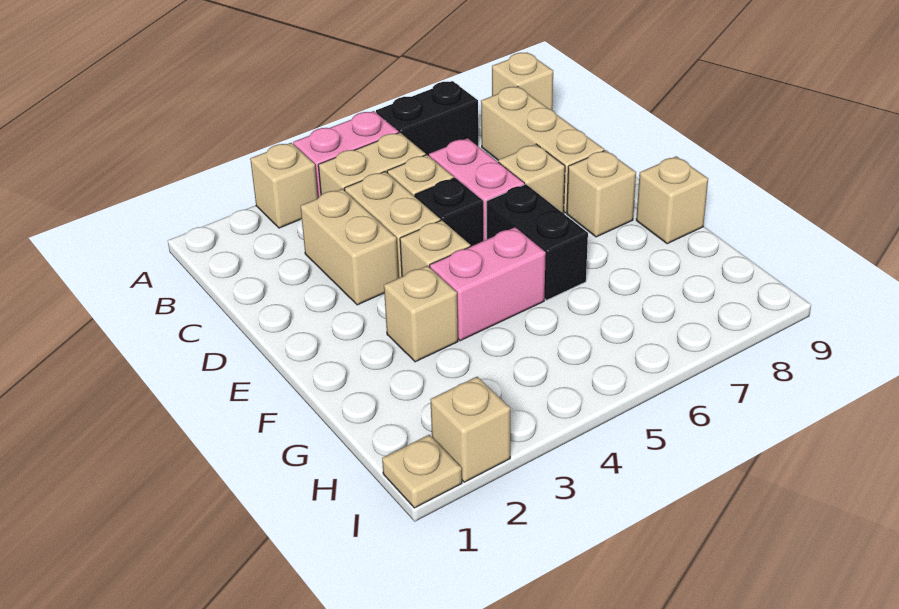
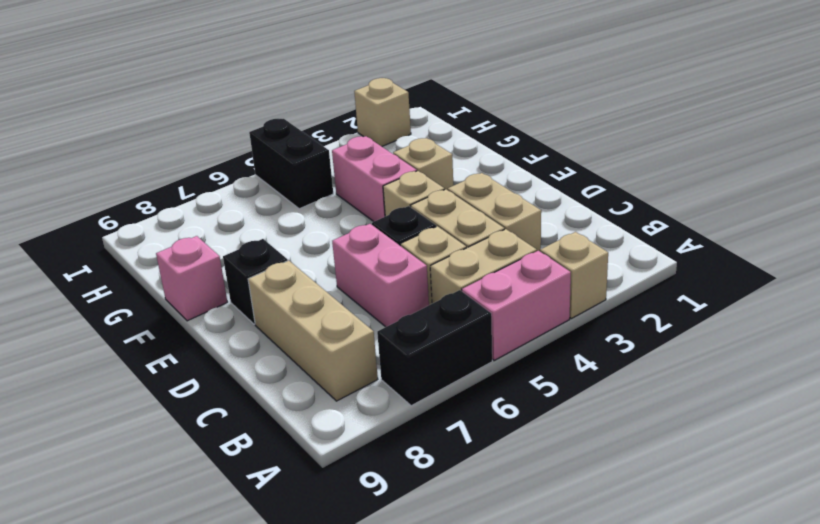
tan brick A9 level 1 -> none
tan brick D7 level 1 -> none
black brick E6:F6 level 1 -> black brick H5:I5 level 1
tan brick E8 level 1 -> black brick E8 level 1
pink brick F4:F5 level 1 -> pink brick F4:G4 level 1
tan brick F9 level 1 -> pink brick F9 level 1
tan plate I1 level 1 -> none

